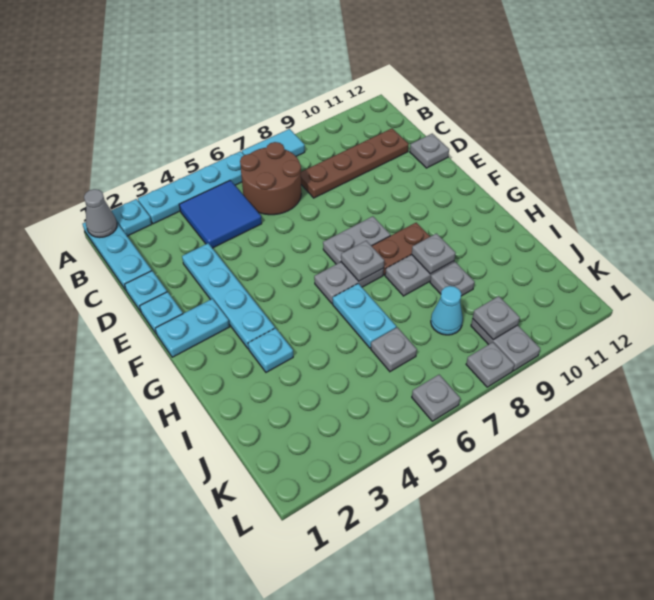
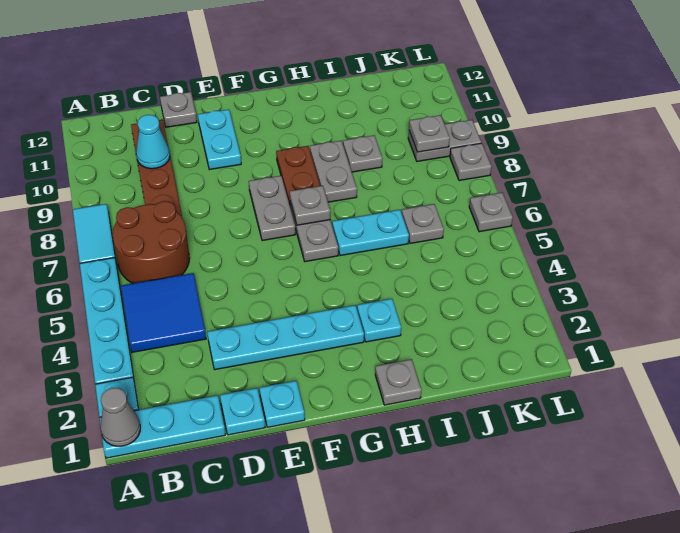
cyan plate F1:F2 level 1 -> cyan plate E10:E11 level 1
grey plate H9 level 2 -> grey plate H1 level 1
cyan cone J8 level 1 -> cyan cone C10 level 2

